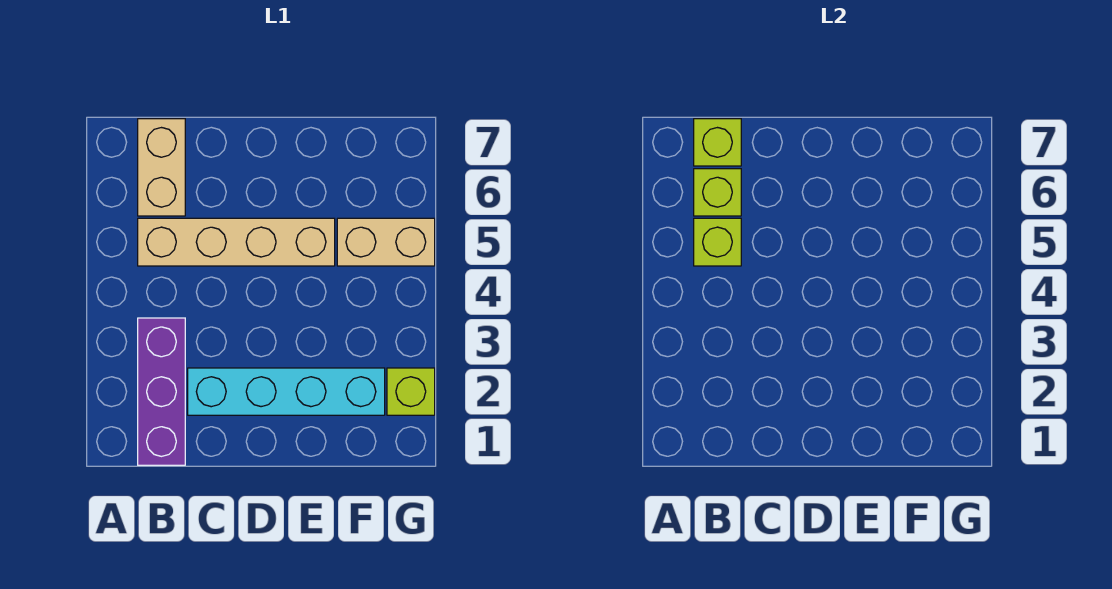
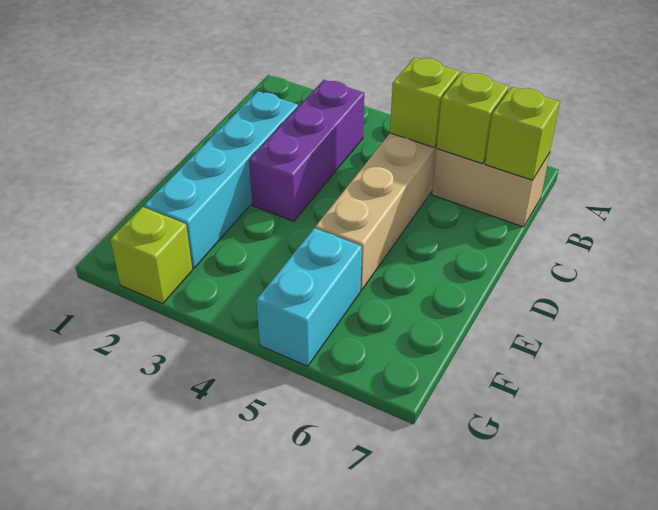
purple brick B1:B3 level 1 -> purple brick B3:D3 level 1
tan brick F5:G5 level 1 -> cyan brick F5:G5 level 1

